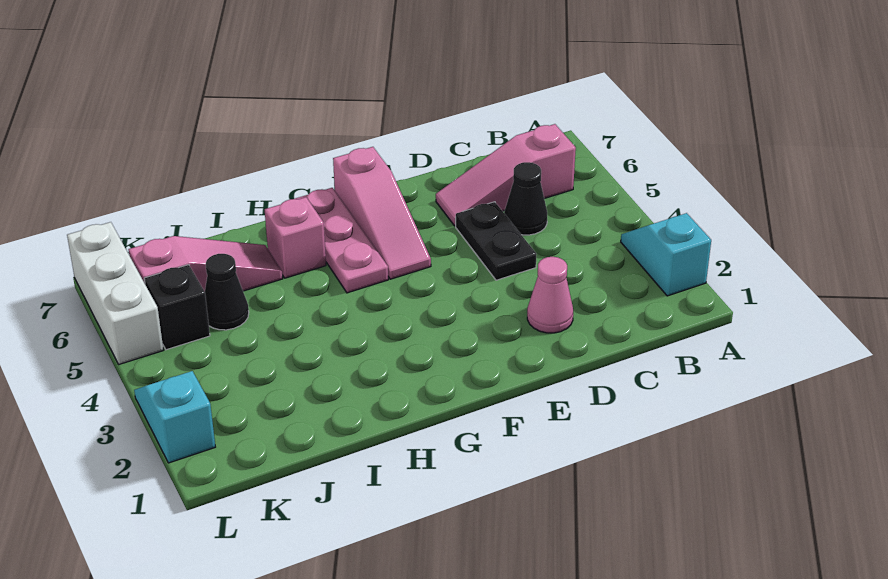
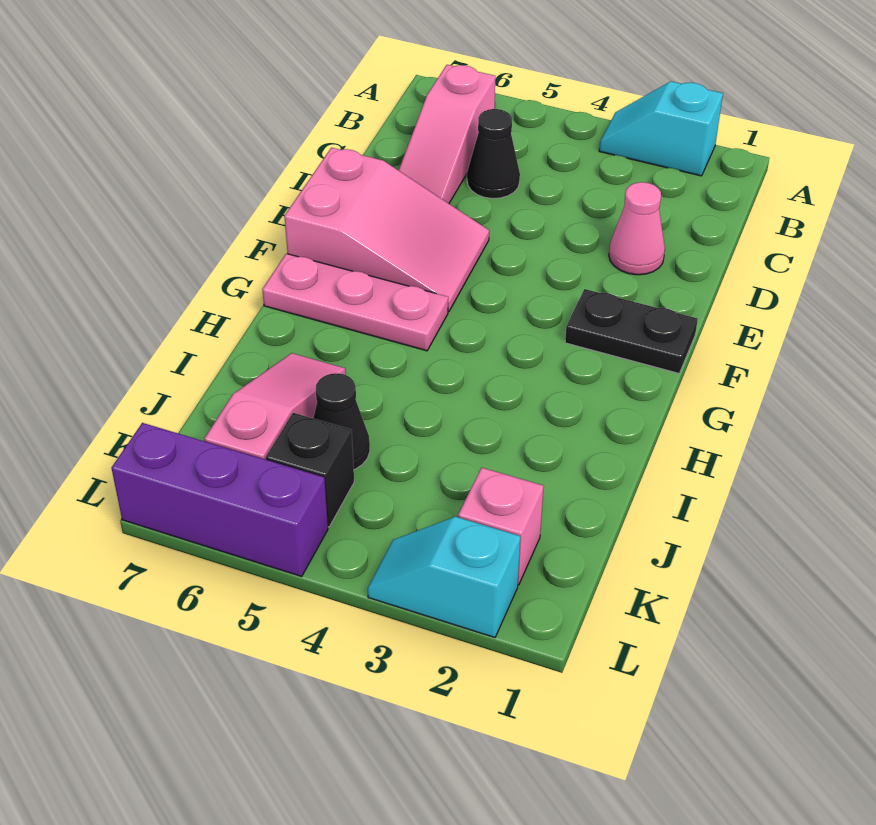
black plate D4:D5 level 1 -> black plate F1:F2 level 1
pink slope F5:F7 level 1 top 7 -> pink slope E5:F7 level 1 top 7
pink brick H6 level 1 -> pink brick K2 level 1
white brick L5:L7 level 1 -> purple brick L5:L7 level 1

